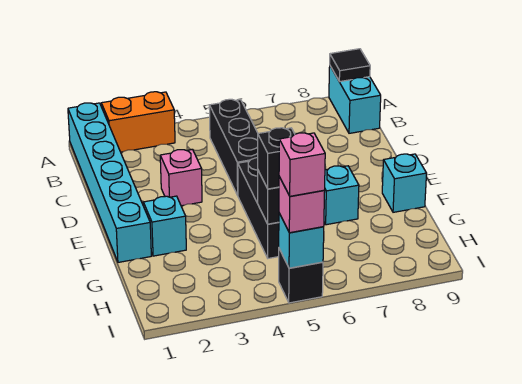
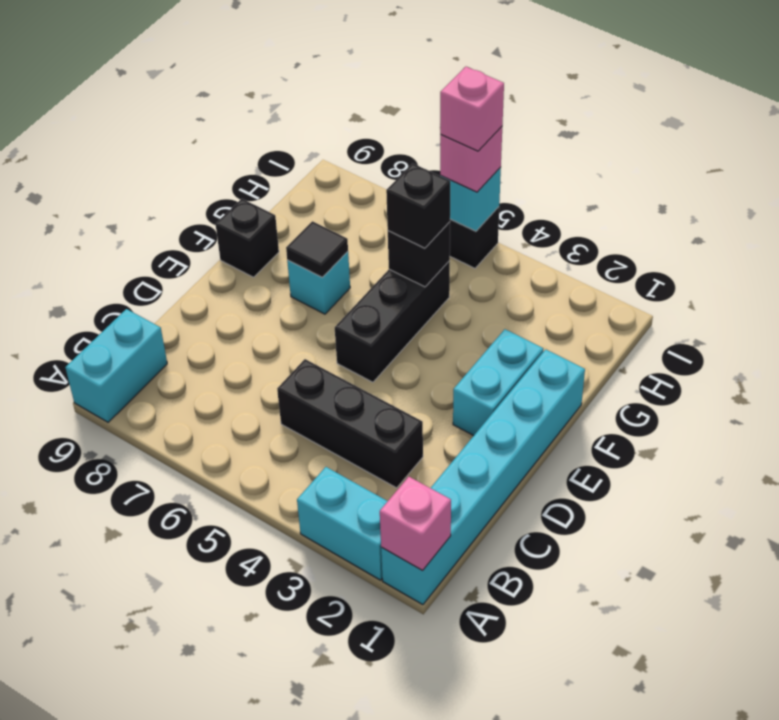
orange brick A2:A3 level 1 -> cyan brick A2:A3 level 1
black tile A9 level 2 -> black tile F7 level 2
black brick B5:D5 level 1 -> black brick C3:C5 level 1
pink brick D3 level 1 -> pink brick A1 level 2
cyan brick F2 level 1 -> cyan brick E2:F2 level 1
cyan brick F9 level 1 -> black brick F9 level 1

